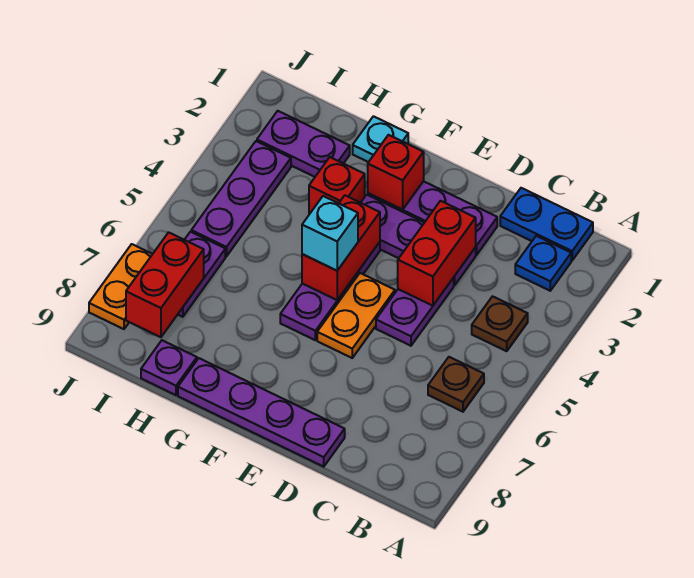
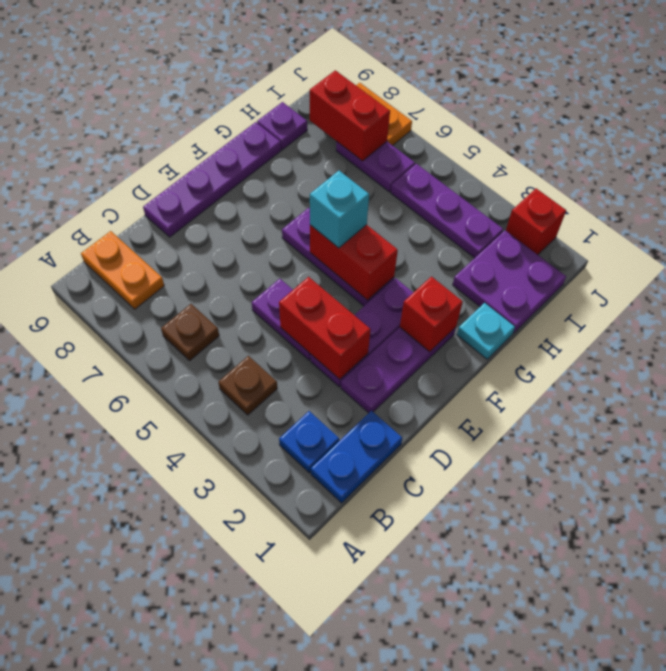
orange plate E5:E6 level 1 -> orange plate B8:B9 level 1
red brick G3 level 1 -> red brick J2 level 1
purple plate H2:I2 level 1 -> purple plate H1:I2 level 1

